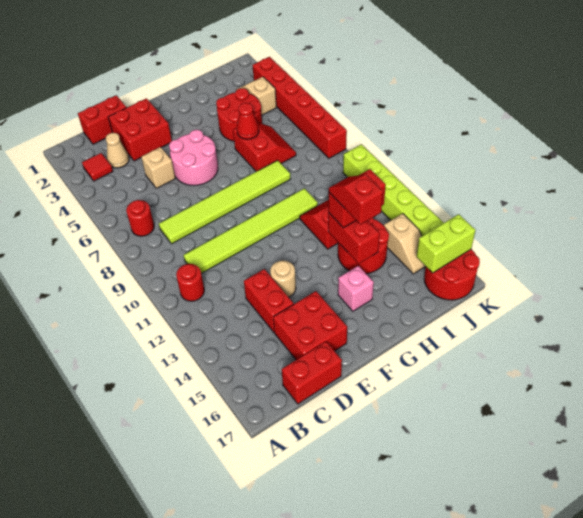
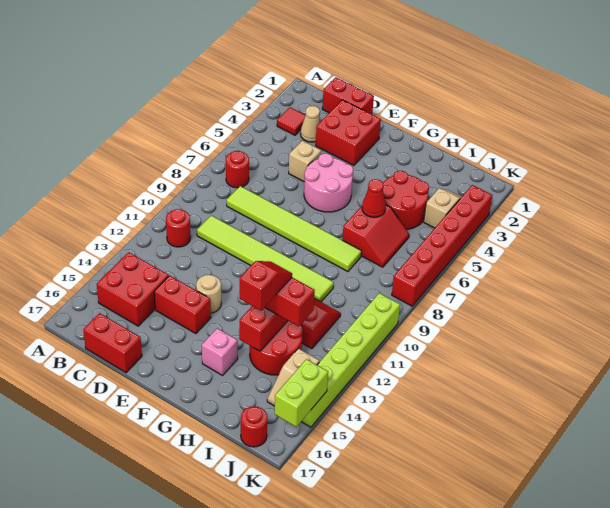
red brick D13:D14 level 1 -> red brick D14:E14 level 1
red brick D15:E16 level 1 -> red brick B14:C15 level 1
red round brick J16:K17 level 1 -> red round brick J17 level 1
lime brick J16:K16 level 2 -> lime brick K15:K16 level 2

